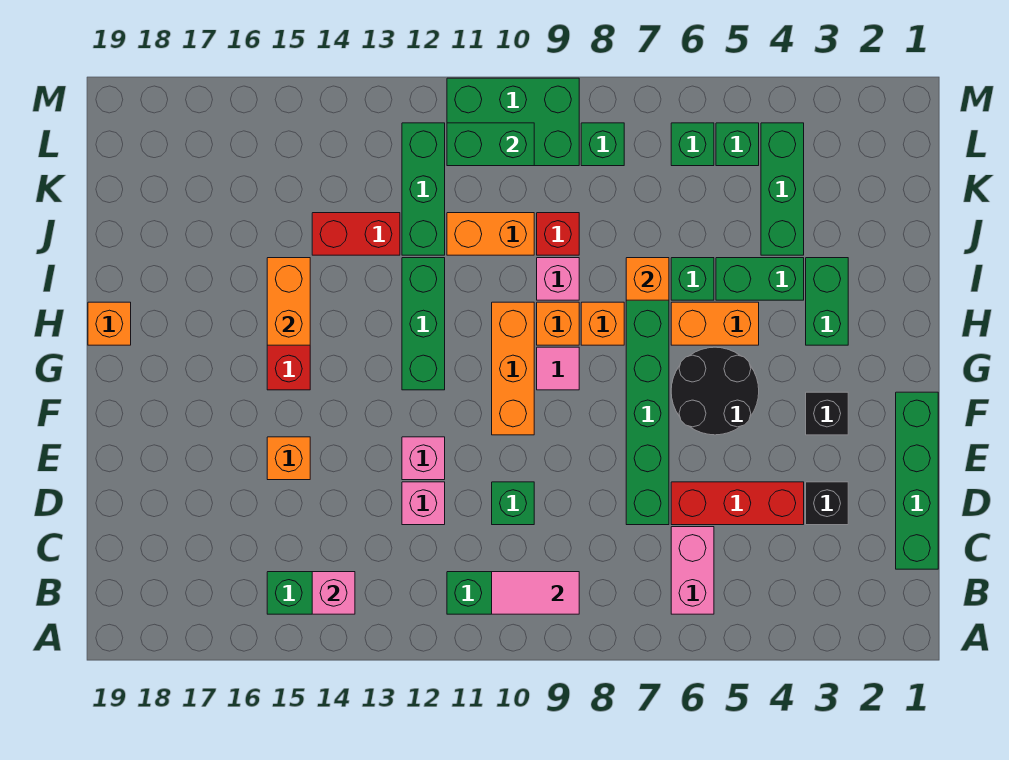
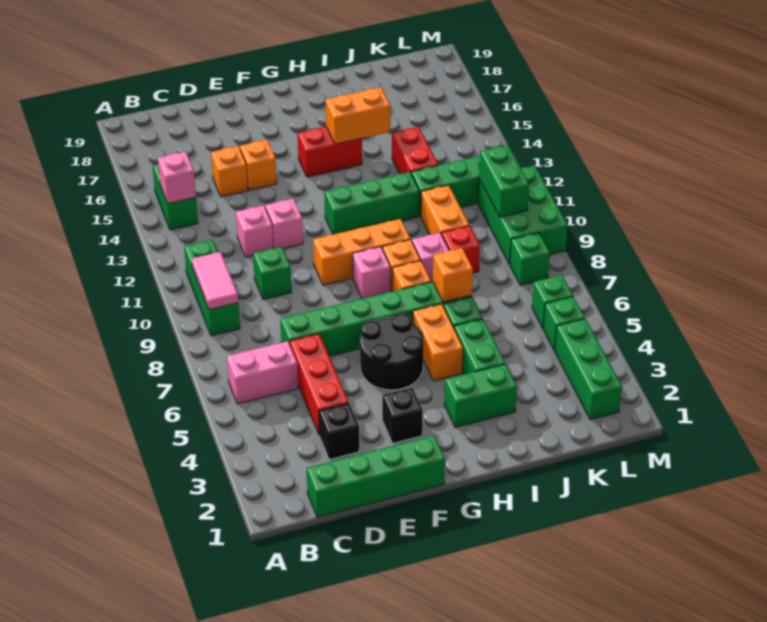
pink tile G9 level 1 -> pink brick G9 level 1
orange brick H19 level 1 -> orange brick D15 level 1
green brick J4:L4 level 1 -> green brick L2:L4 level 1

